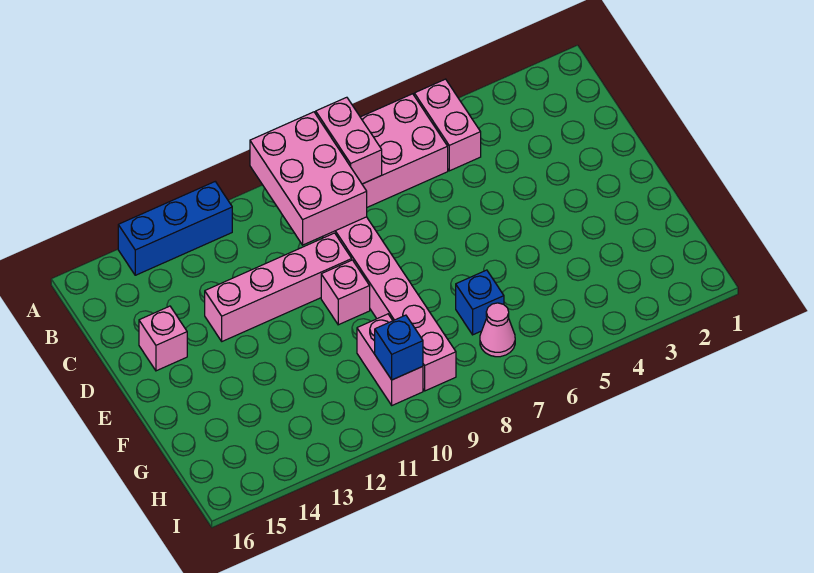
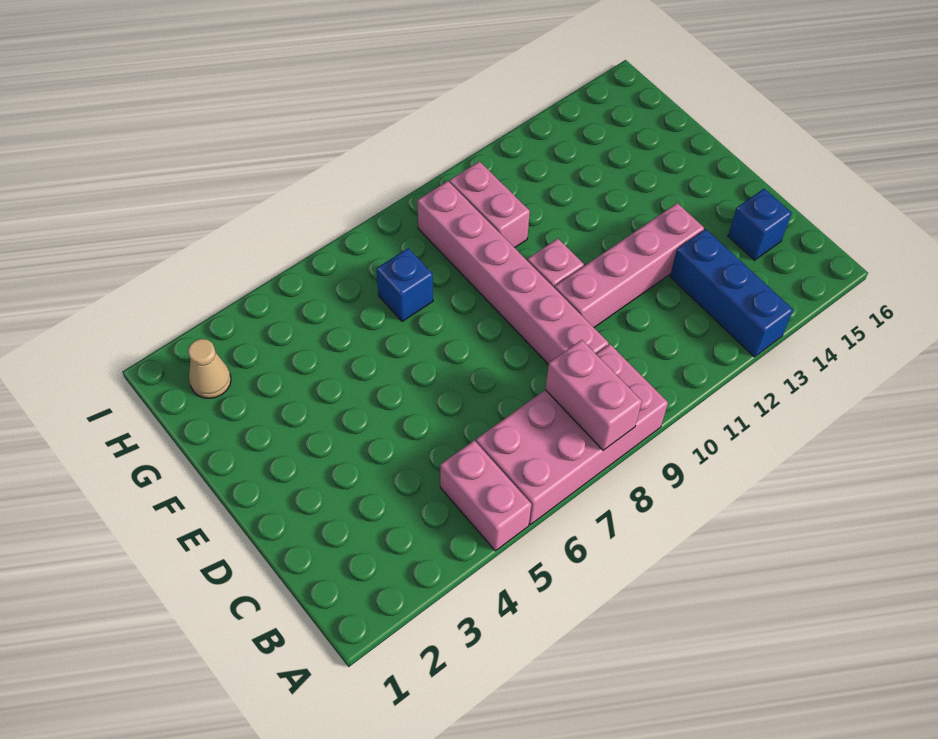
pink brick A9:C10 level 2 -> none
blue brick A12:A14 level 1 -> blue brick A13:C13 level 1
pink brick D15 level 1 -> none
none -> tan cone H2 level 1
pink cone H7 level 1 -> none
blue brick H10 level 2 -> blue brick C15 level 1

